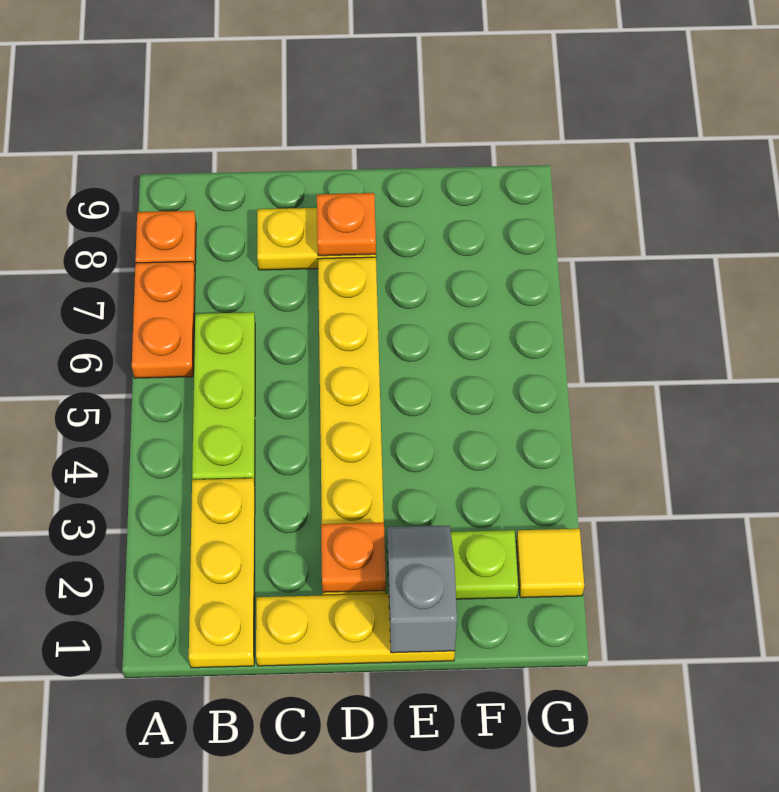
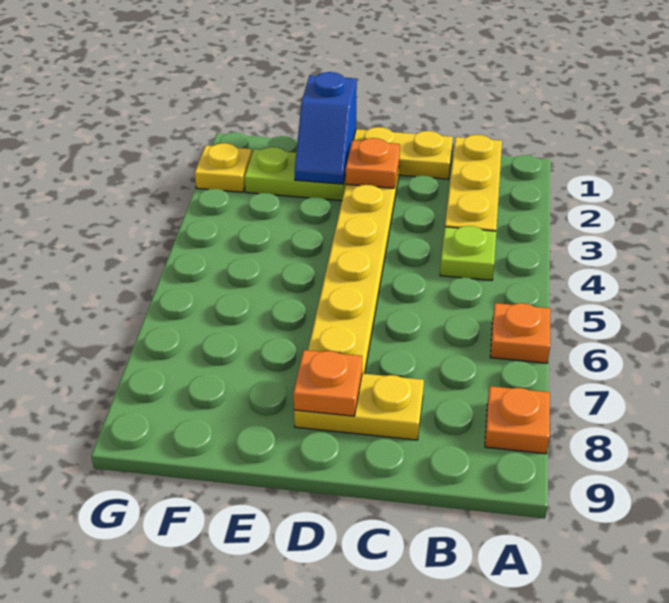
orange plate A6:A7 level 1 -> orange plate A6 level 1
lime plate B4:B6 level 1 -> lime plate B4 level 1
grey slope E1:E2 level 2 top 1 -> blue slope E1:E2 level 2 top 1
yellow tile G2 level 1 -> yellow plate G2 level 1

